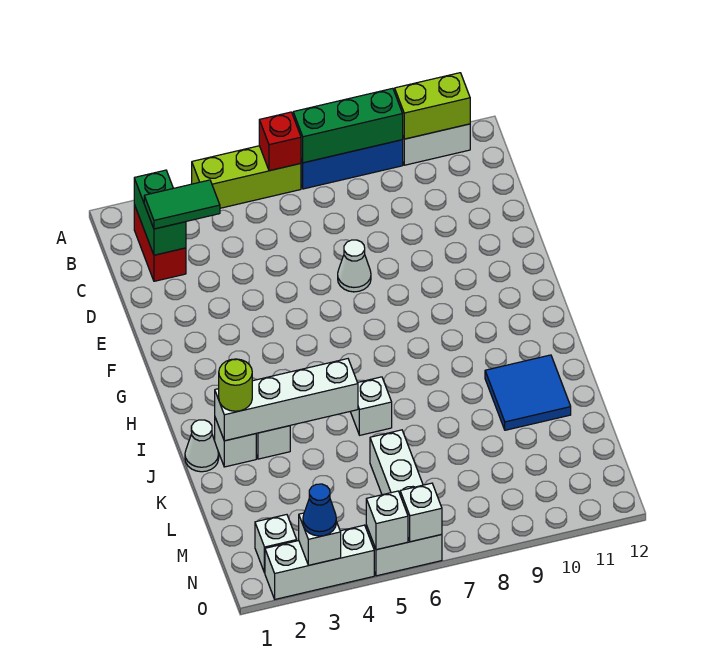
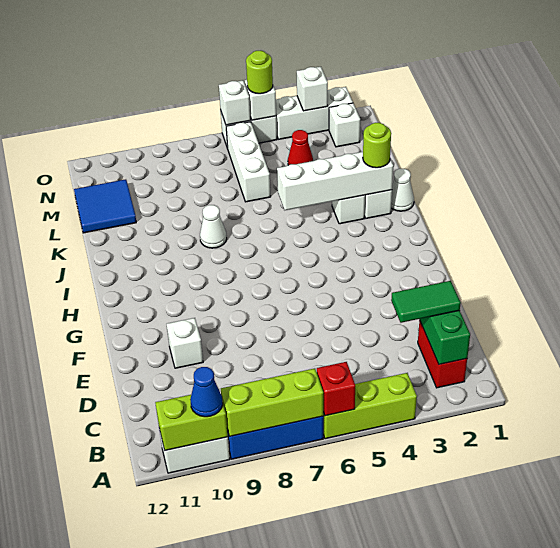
green brick A7:A9 level 2 -> lime brick A7:A9 level 2
white cone E7 level 1 -> white cone J8 level 1
white brick J6 level 1 -> white brick E10 level 1
blue tile J10:K11 level 1 -> blue tile L11:M12 level 1
none -> red cone M4 level 1
blue cone O3 level 3 -> blue cone A10 level 3
none -> lime round brick O5 level 3

